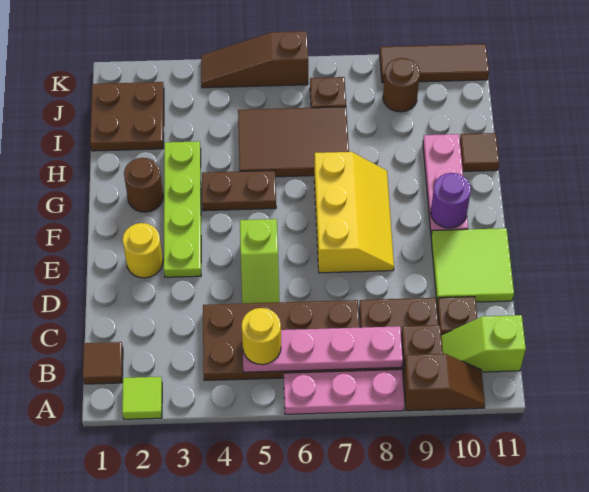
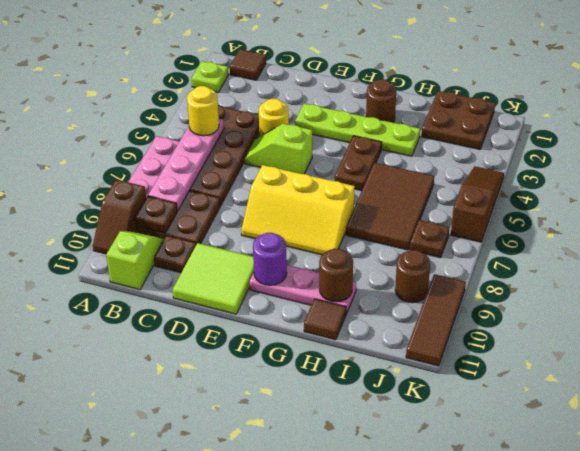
lime tile A2 level 1 -> lime plate A2 level 1
yellow round brick E2 level 1 -> yellow round brick D4 level 1
none -> brown round brick H10 level 2

